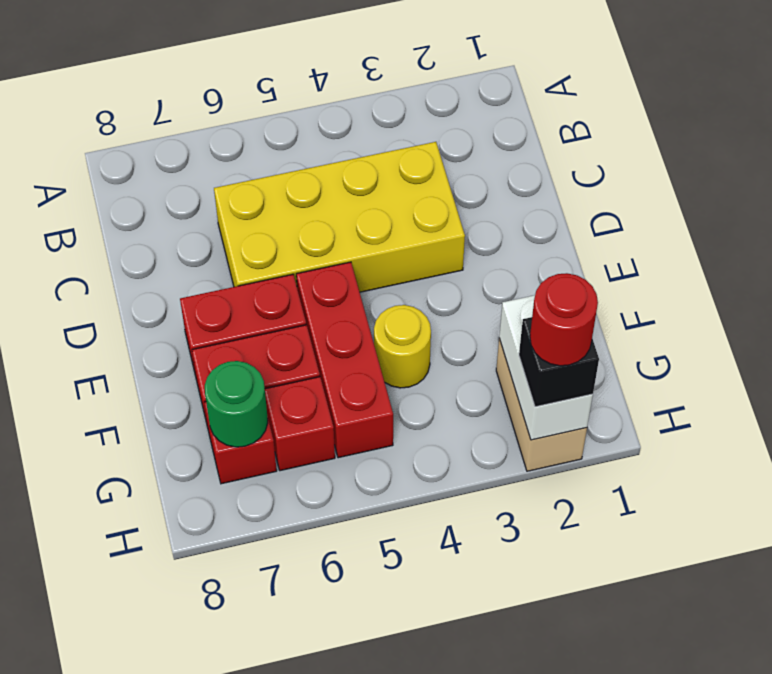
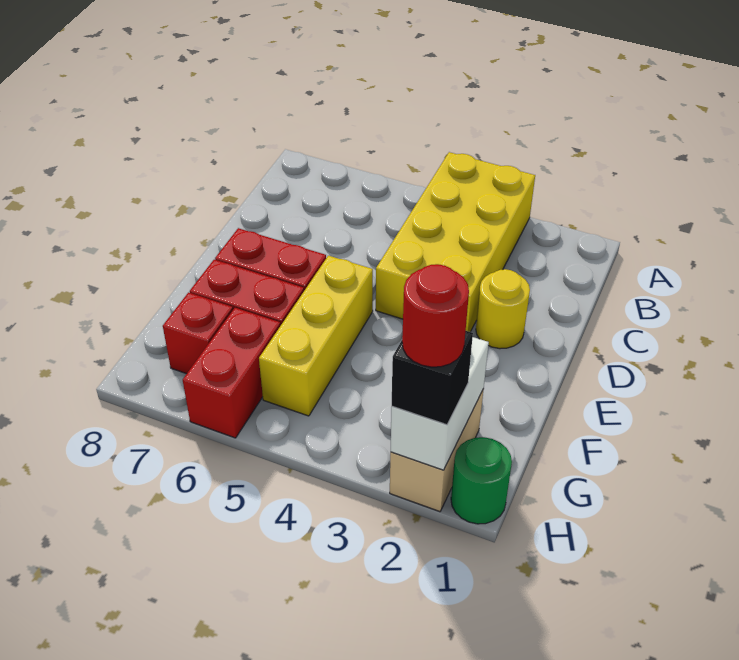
yellow brick C3:D6 level 1 -> yellow brick A3:D4 level 1
red brick E5:G5 level 1 -> yellow brick E5:G5 level 1
yellow round brick F4 level 1 -> yellow round brick D2 level 1
red brick G6 level 1 -> red brick G6:H6 level 1
green round brick G7 level 2 -> green round brick H1 level 1

